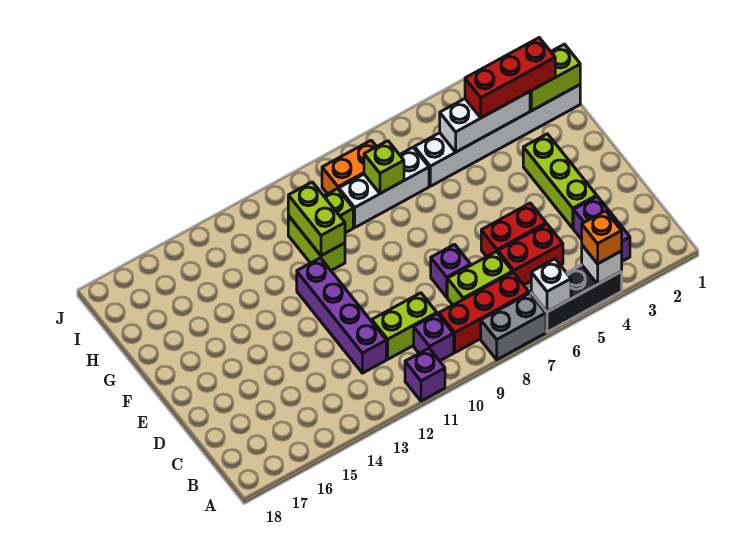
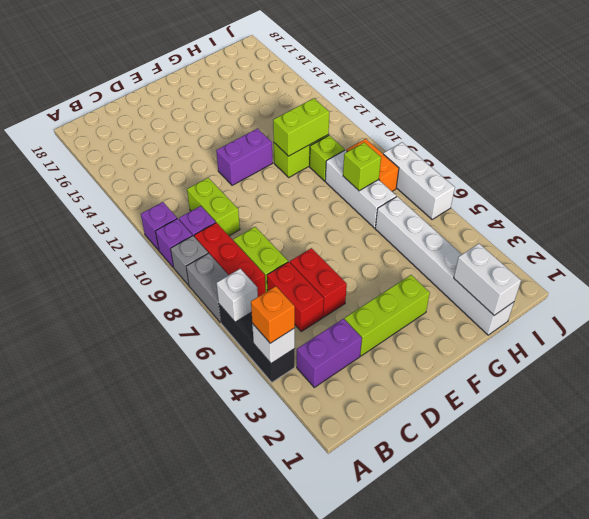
none -> grey brick A9 level 1
purple brick C12:F12 level 1 -> purple brick E12:F12 level 1
purple brick D8 level 1 -> purple brick A10 level 1
lime brick H1:H2 level 2 -> white brick H1:H2 level 2
red brick H2:H4 level 3 -> none
white brick H3:H5 level 2 -> white brick J6:J8 level 1

